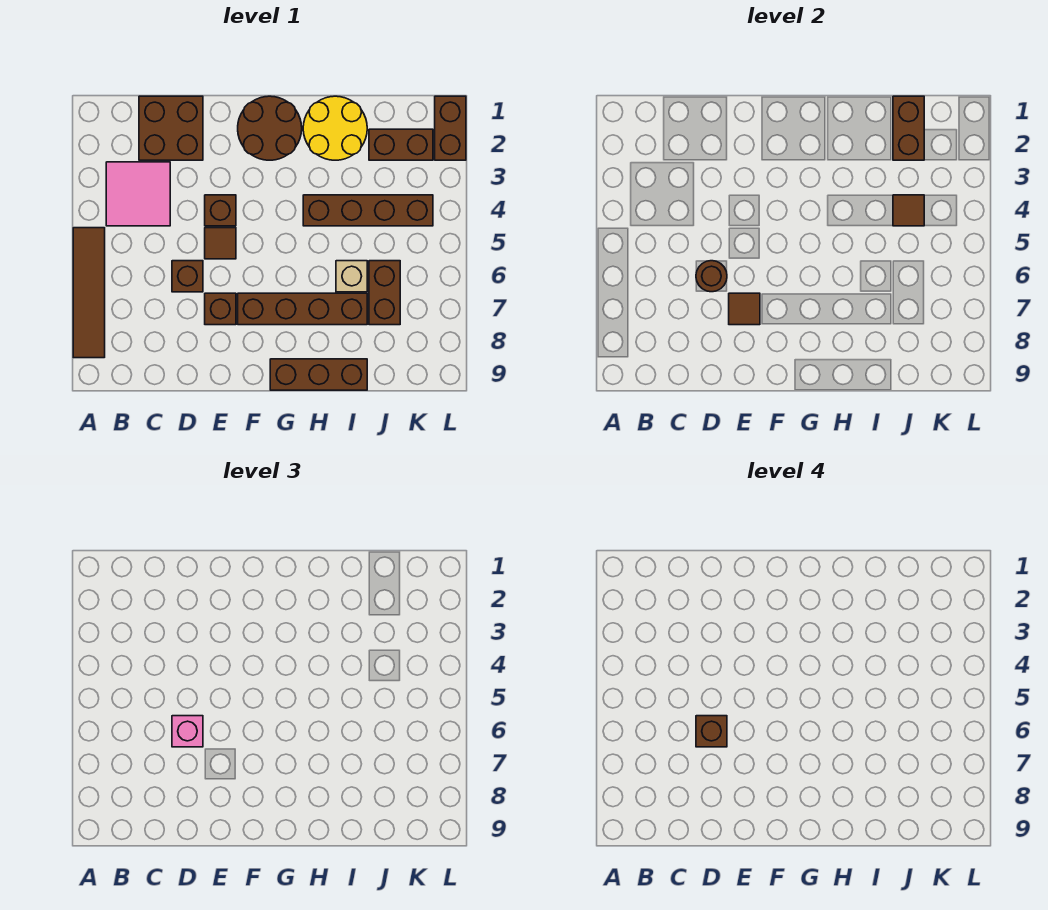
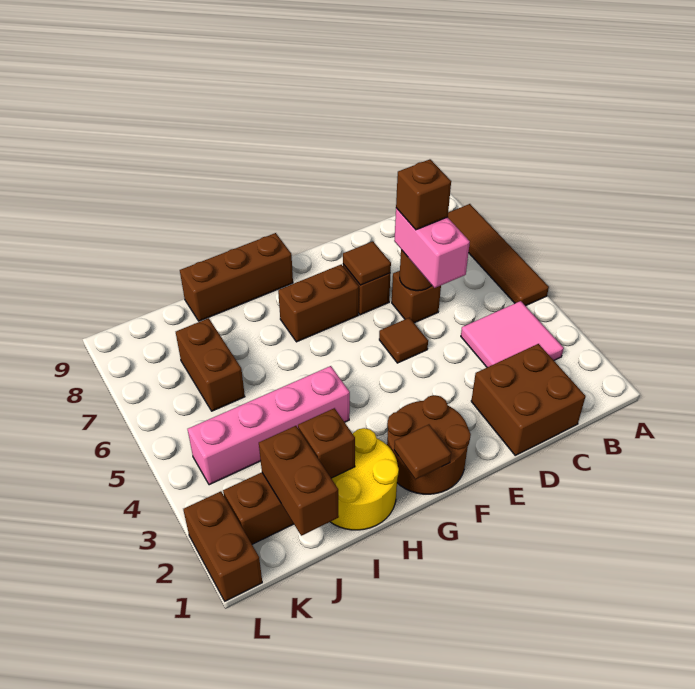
pink brick D6 level 3 -> pink brick D5:D6 level 3
brown brick E4 level 1 -> brown brick I2 level 2
brown brick F7:I7 level 1 -> brown brick F7:G7 level 1
brown brick H4:K4 level 1 -> pink brick H4:K4 level 1
tan brick I6 level 1 -> none
brown tile J4 level 2 -> brown tile G1 level 2

